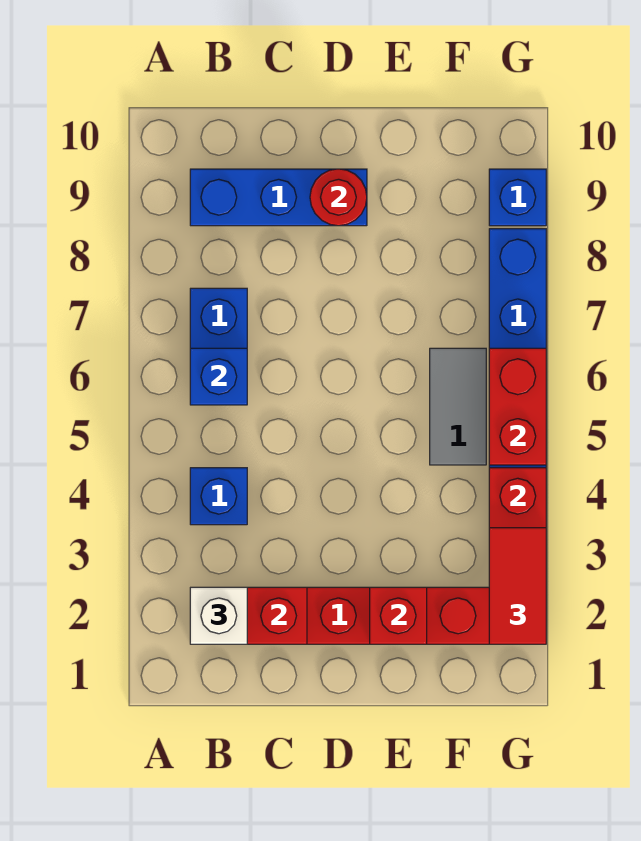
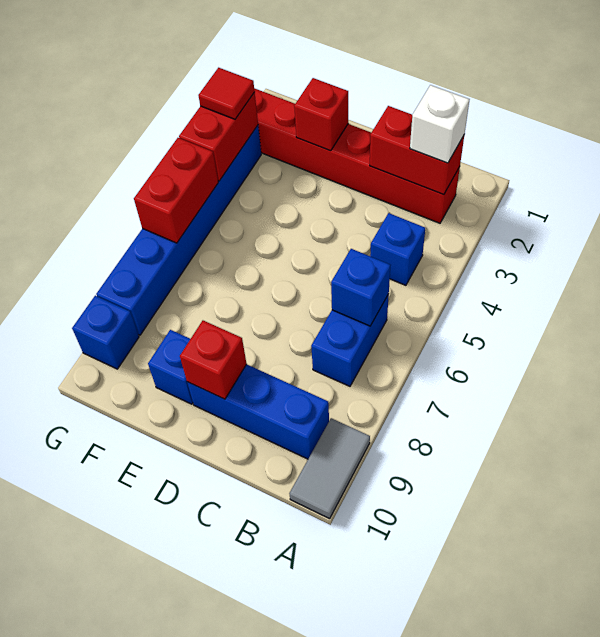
red round brick D9 level 2 -> red brick D9 level 2
none -> blue brick E9 level 1
grey tile F5:F6 level 1 -> grey tile A9:A10 level 1
red tile G2:G3 level 3 -> red tile G3 level 3

